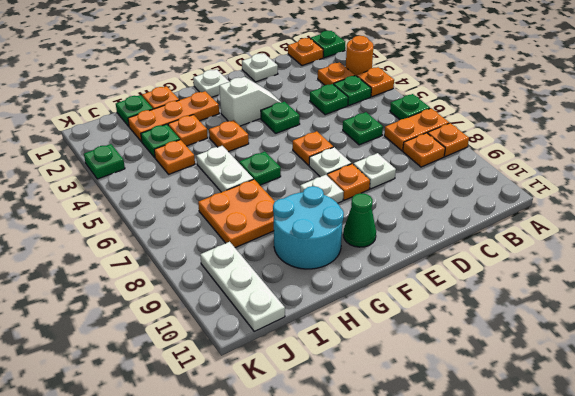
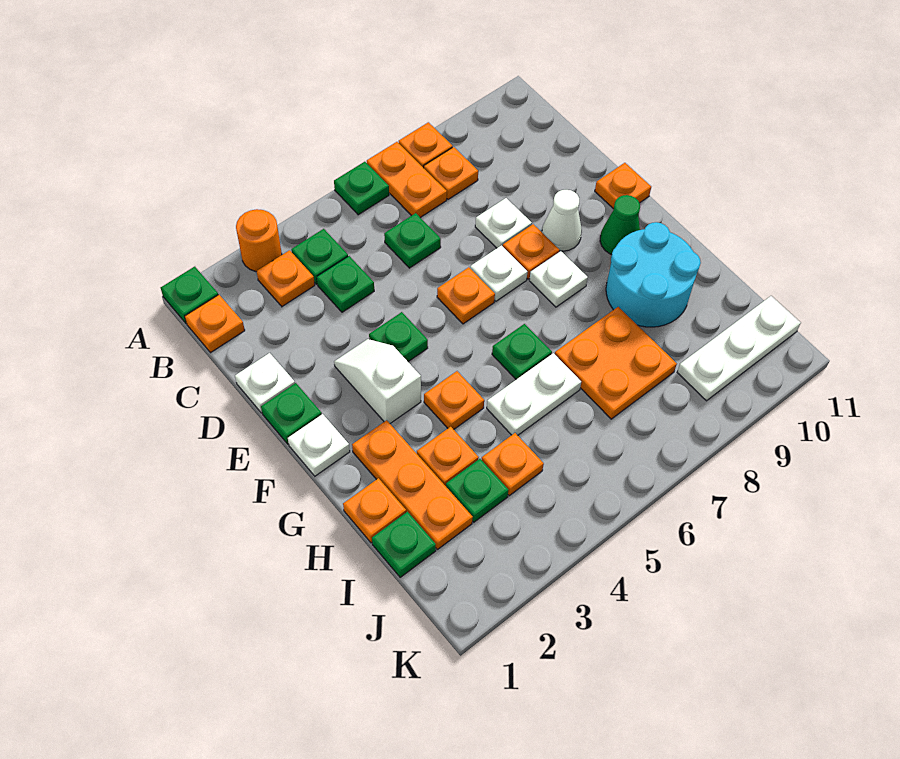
orange plate A4 level 1 -> orange plate E11 level 1
none -> white cone E9 level 1
green plate K3 level 1 -> green plate E1 level 1

